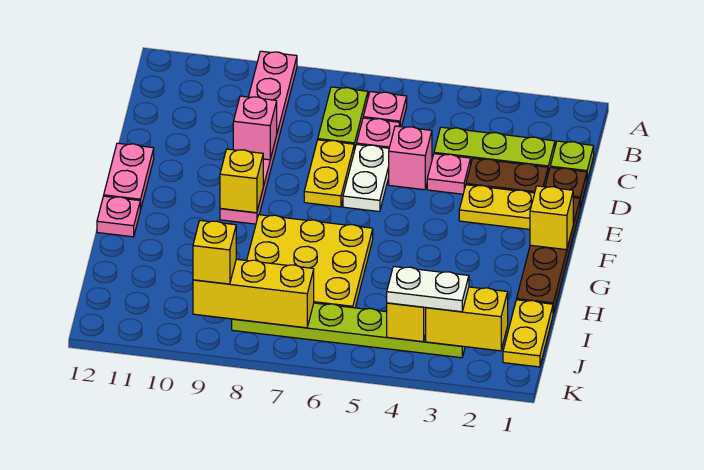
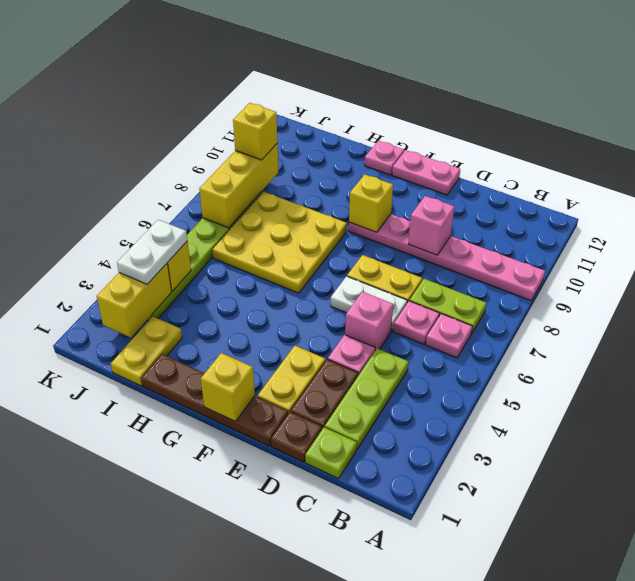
yellow plate I1:J1 level 1 -> yellow plate I1:I2 level 1

